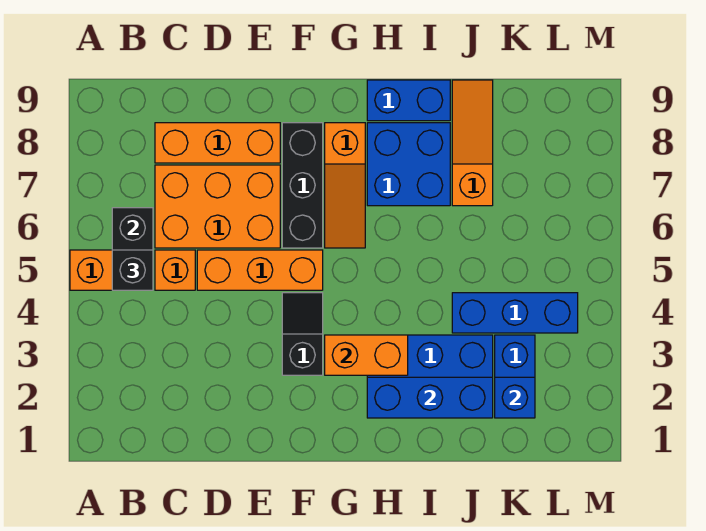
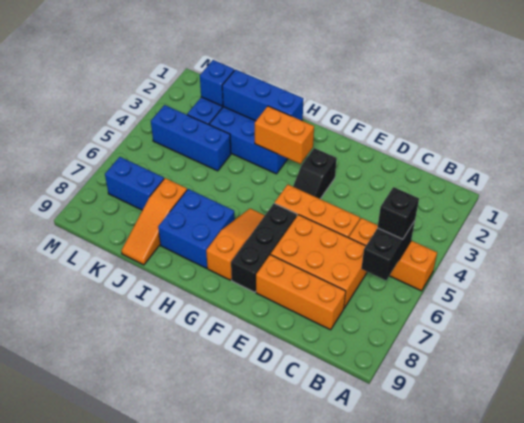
blue brick H9:I9 level 1 -> blue brick K7:L7 level 1

